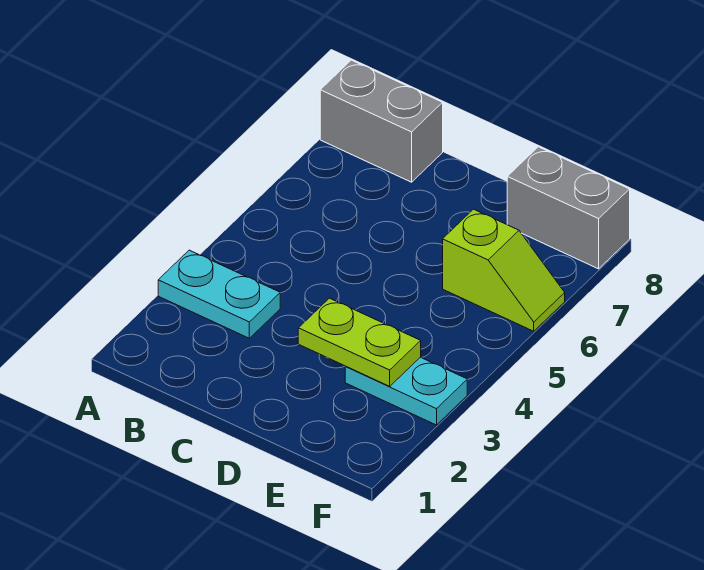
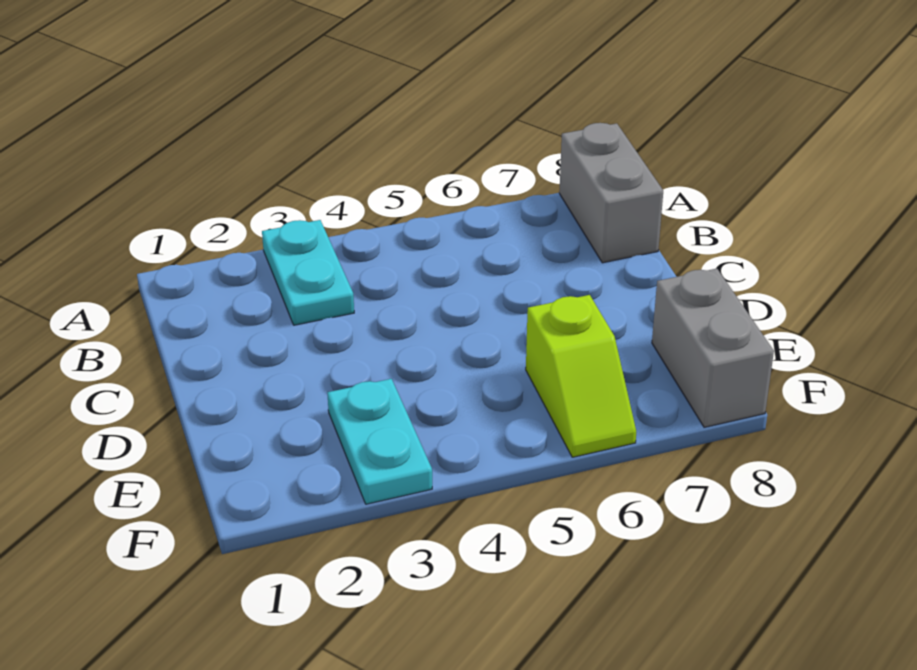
lime plate D3:E3 level 2 -> none

